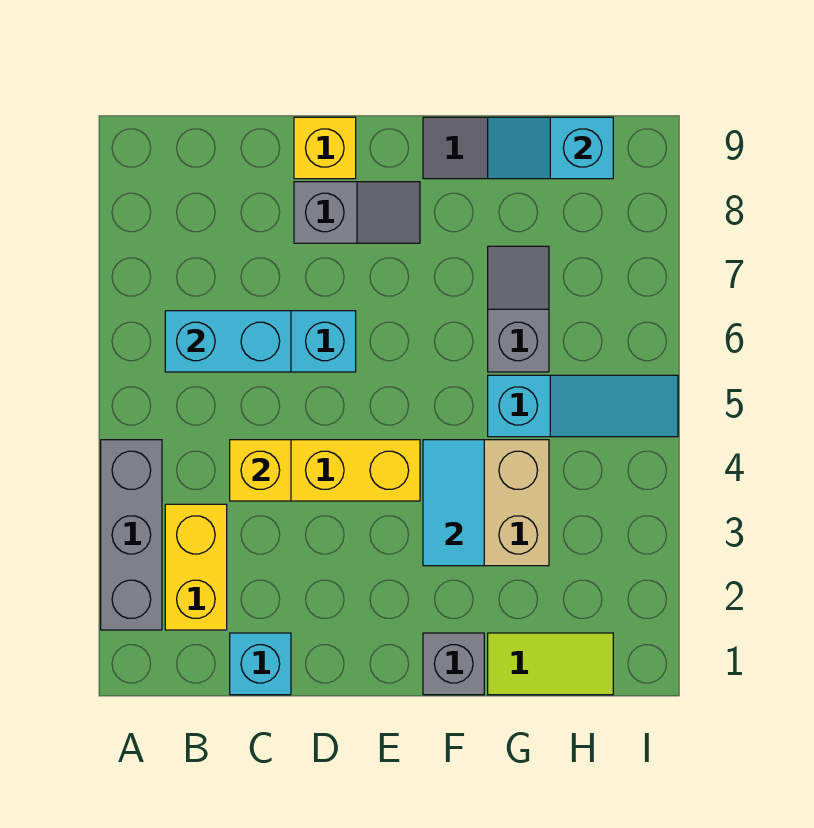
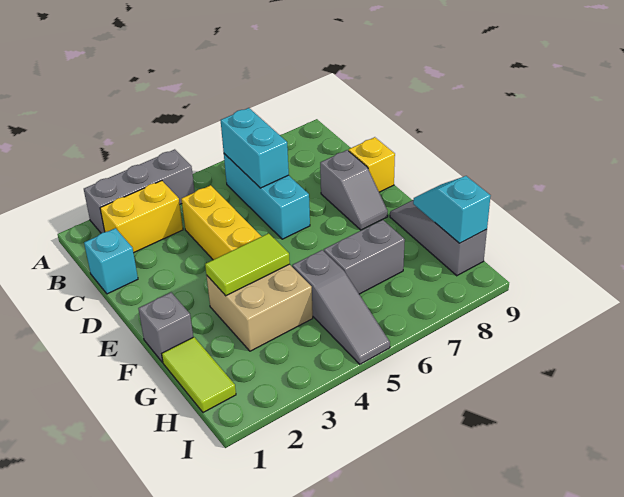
yellow brick C4 level 2 -> none
cyan tile F3:F4 level 2 -> lime tile F3:F4 level 2
cyan slope G5:I5 level 1 top G -> grey slope G5:I5 level 1 top G
grey slope G6:G7 level 1 top 6 -> grey brick G6:G7 level 1

